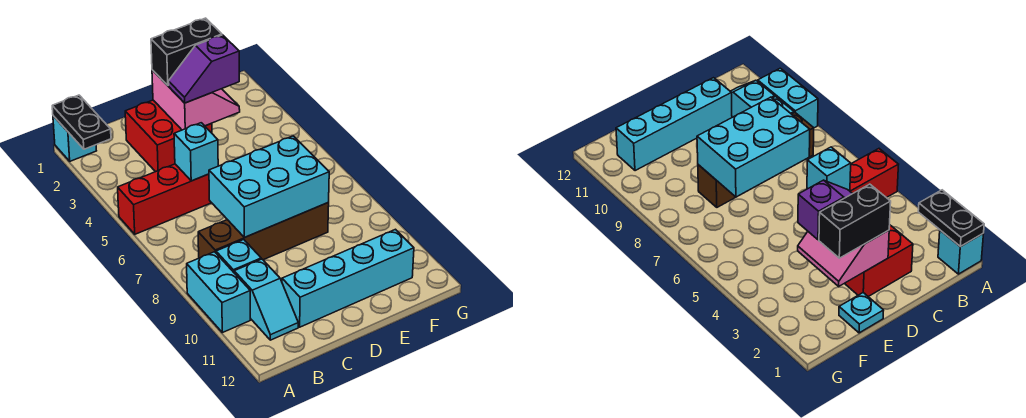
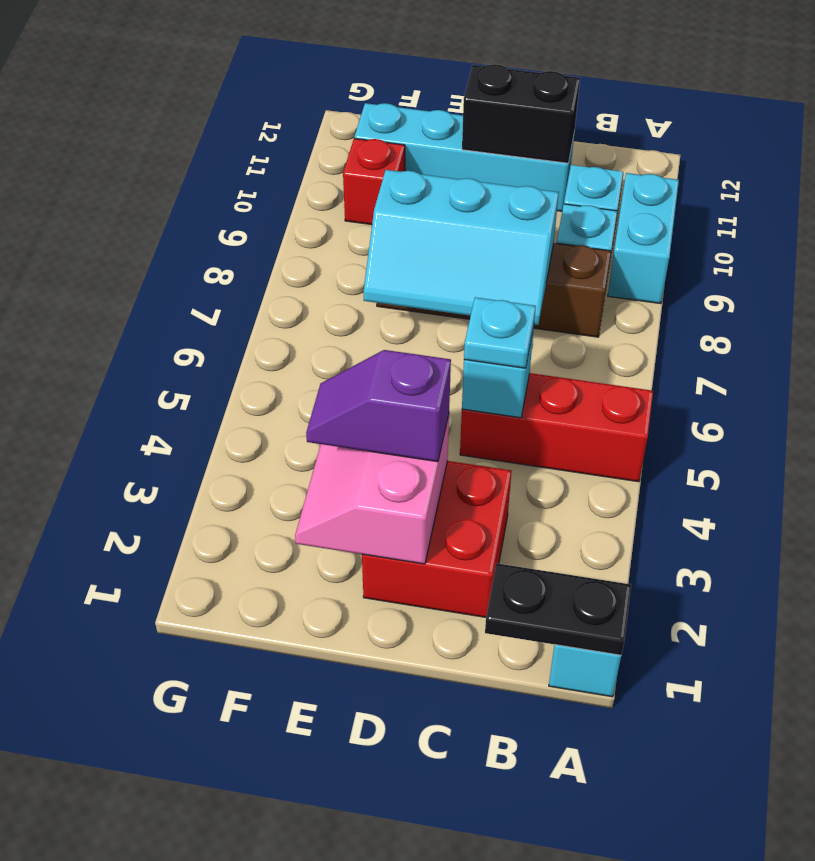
black plate A1:A2 level 2 -> black plate A1:B1 level 2
cyan brick C7:E8 level 2 -> cyan slope C7:E8 level 2 top 8
black brick D2:E2 level 3 -> black brick C11:D11 level 2
purple slope D3:E3 level 3 top E -> purple slope D3:E3 level 3 top D
cyan plate E1 level 1 -> cyan plate C5 level 3
none -> red brick F10 level 1

